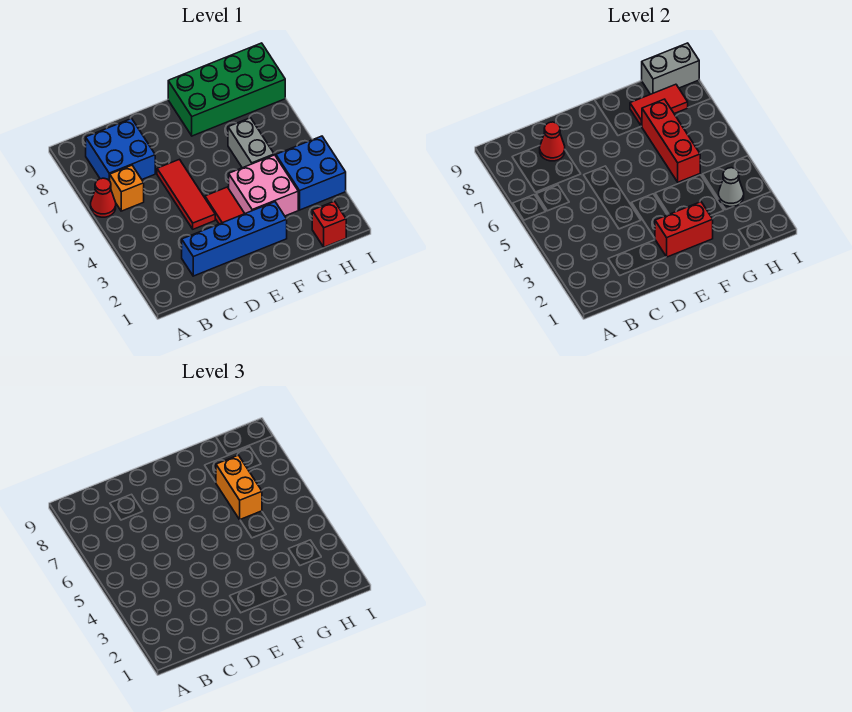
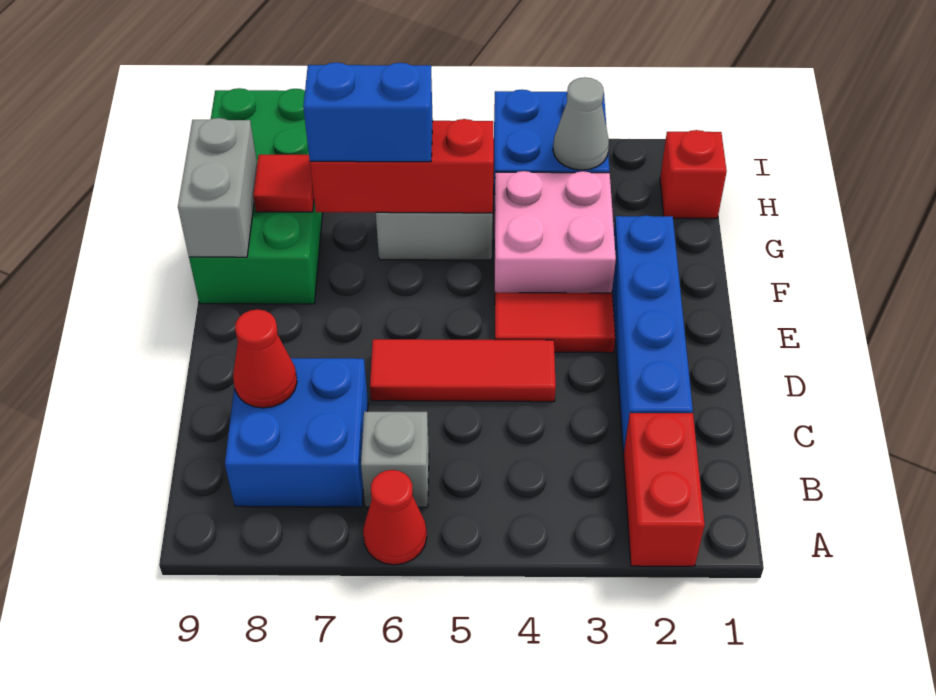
orange brick B6 level 1 -> grey brick B6 level 1
red brick E2:F2 level 2 -> red brick A2:B2 level 1
orange brick G6:G7 level 3 -> blue brick G6:G7 level 3
red tile G8:H8 level 2 -> red tile G8 level 2
grey brick H9:I9 level 2 -> grey brick F9:G9 level 2

